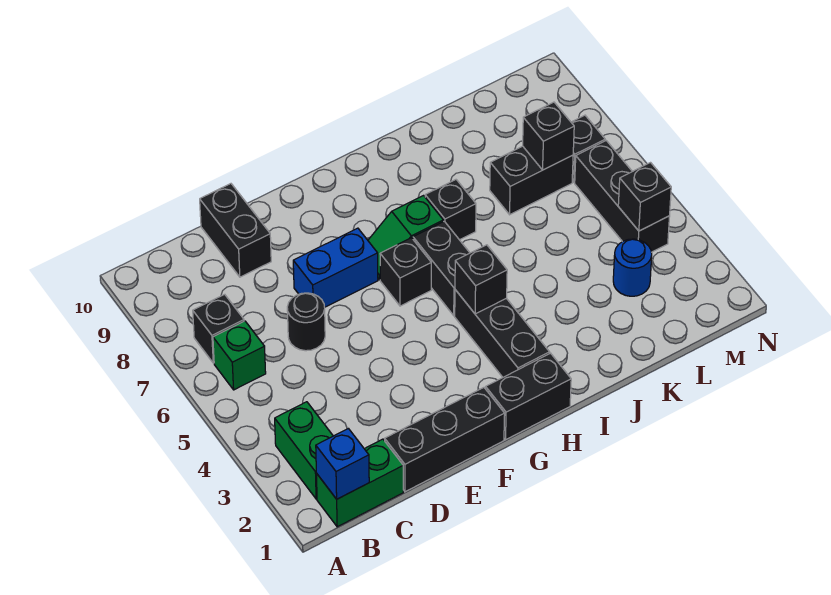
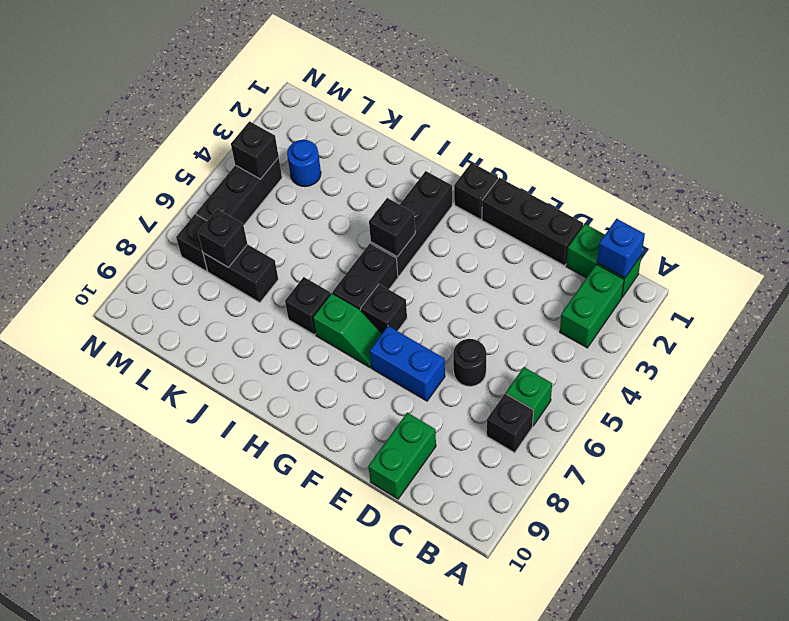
black brick D9:D10 level 1 -> green brick D9:D10 level 1
black brick G1:H1 level 1 -> black brick G1 level 1

